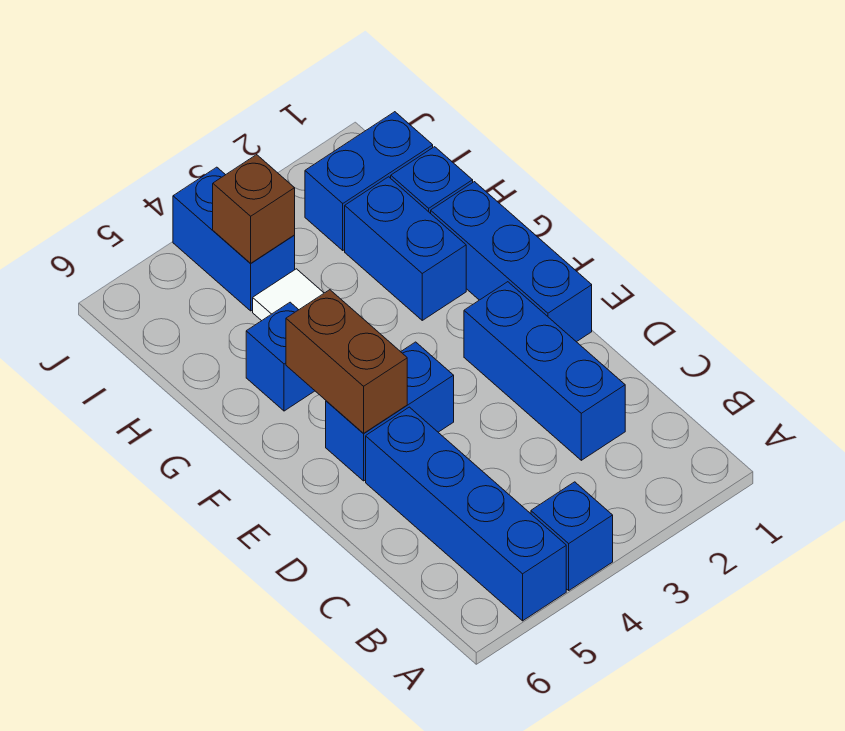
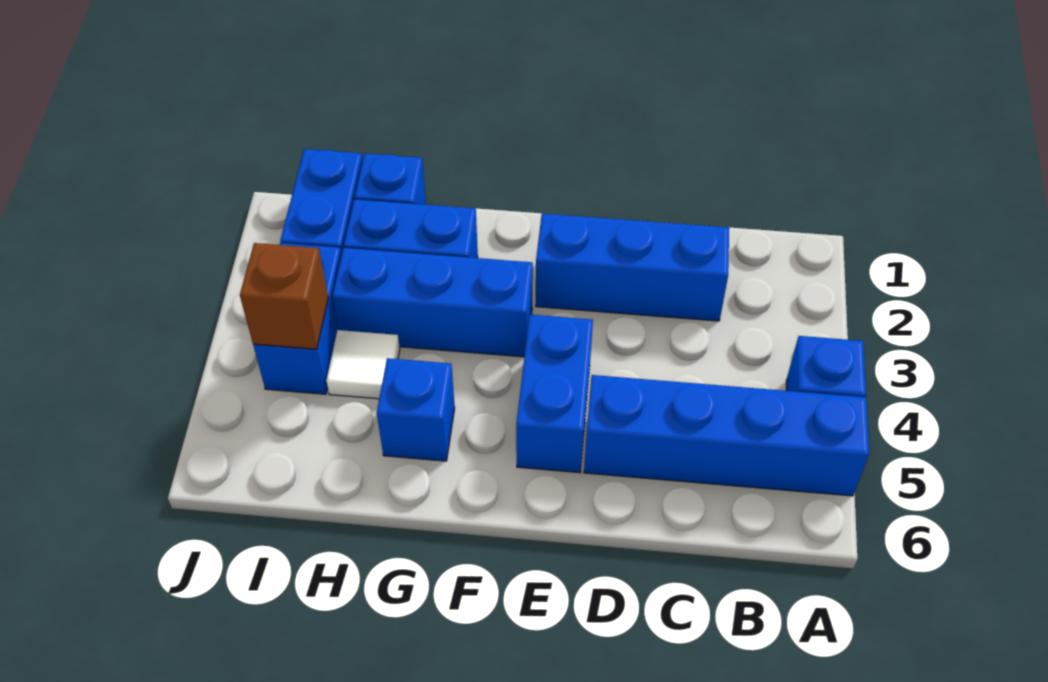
blue brick E1:G1 level 1 -> blue brick F3:H3 level 1
brown brick E5:F5 level 2 -> none
blue brick I4:J4 level 1 -> blue brick I3:I4 level 1

